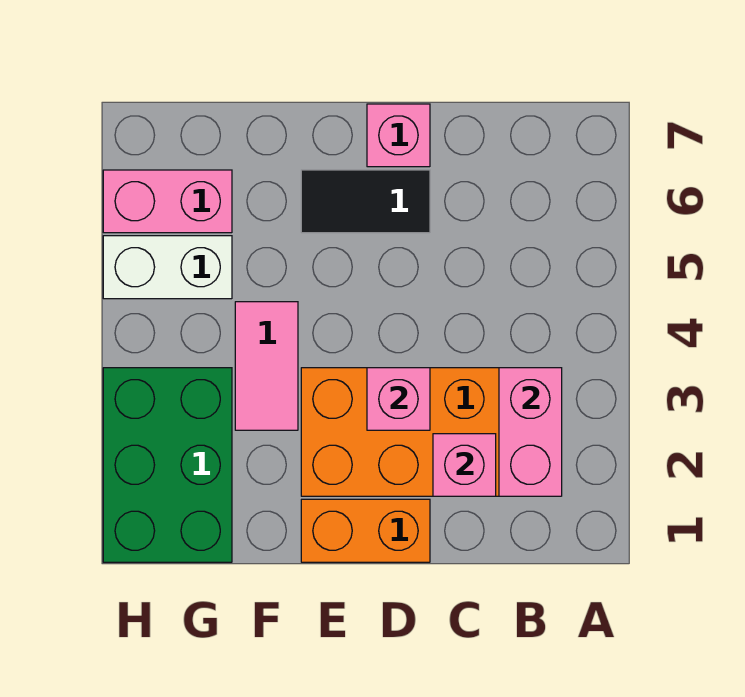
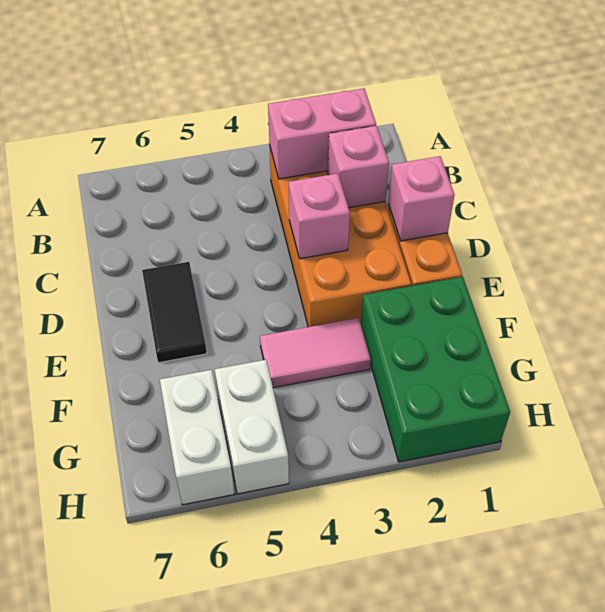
pink brick D7 level 1 -> pink brick D1 level 2
green brick G1:H3 level 1 -> green brick F1:H2 level 1
pink brick G6:H6 level 1 -> white brick G6:H6 level 1

